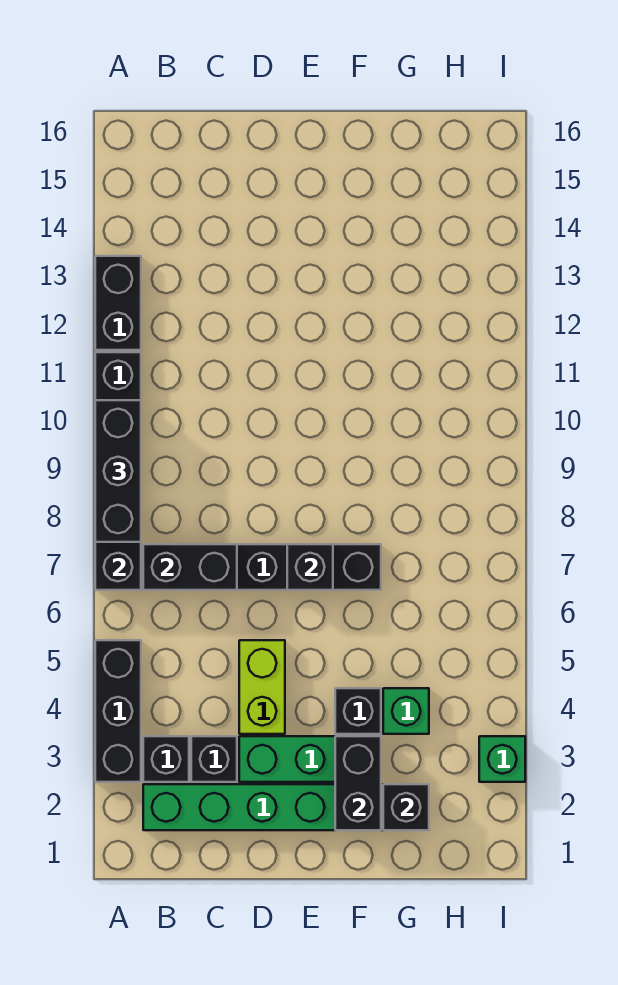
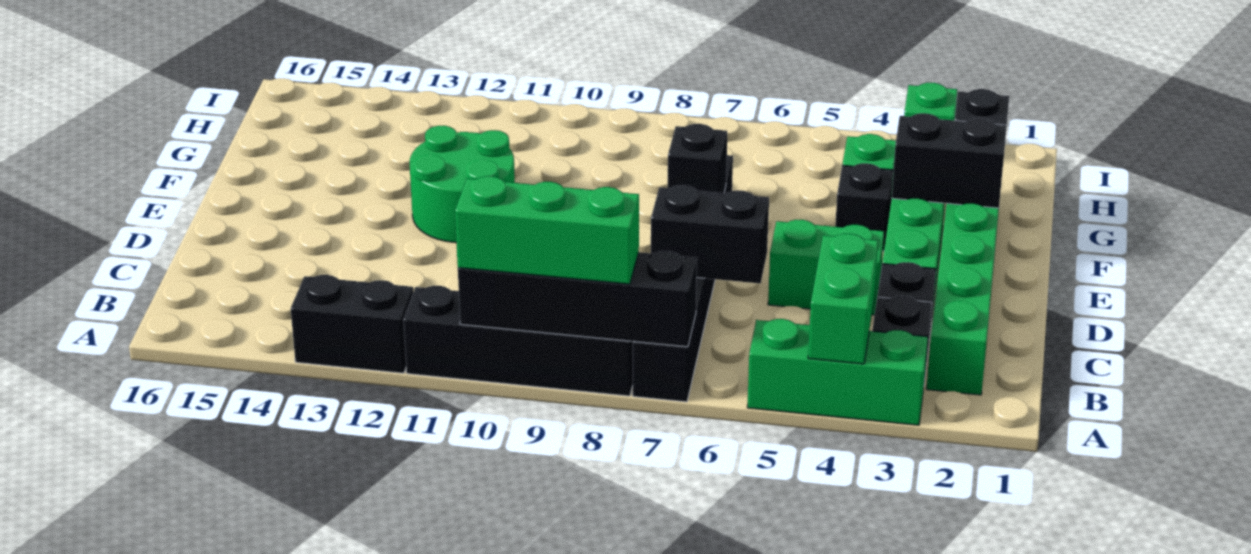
black brick A3:A5 level 1 -> green brick A3:A5 level 1
none -> green brick A4:B4 level 2
black brick A8:A10 level 3 -> green brick A8:A10 level 3
black brick B7:C7 level 2 -> black brick C6:C7 level 2
lime brick D4:D5 level 1 -> green brick D4:D5 level 1
none -> green round brick E11:F12 level 1

